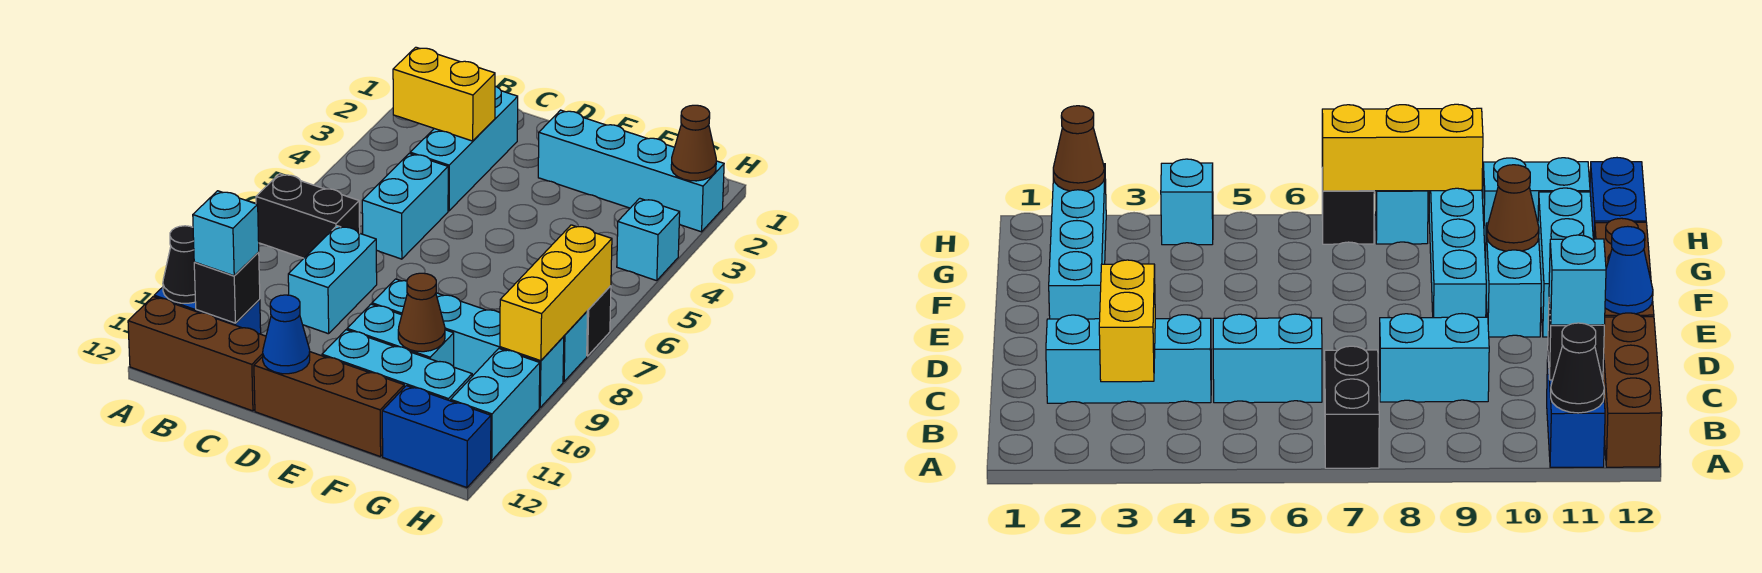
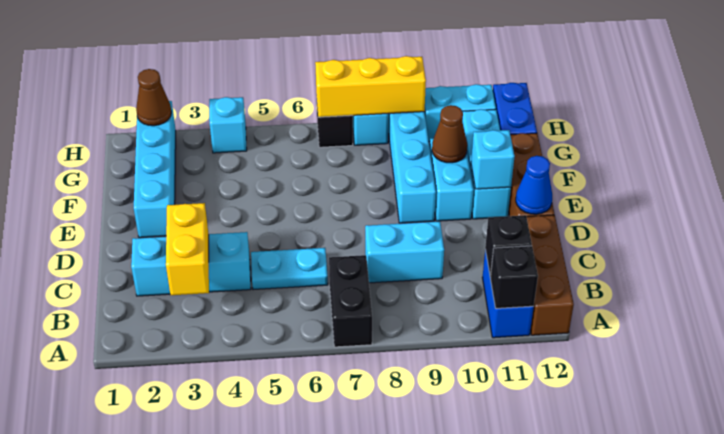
black cone A11 level 2 -> black brick A11 level 2
cyan brick B11 level 3 -> cyan brick E11 level 2
cyan brick C5:C6 level 1 -> cyan plate C5:C6 level 1

